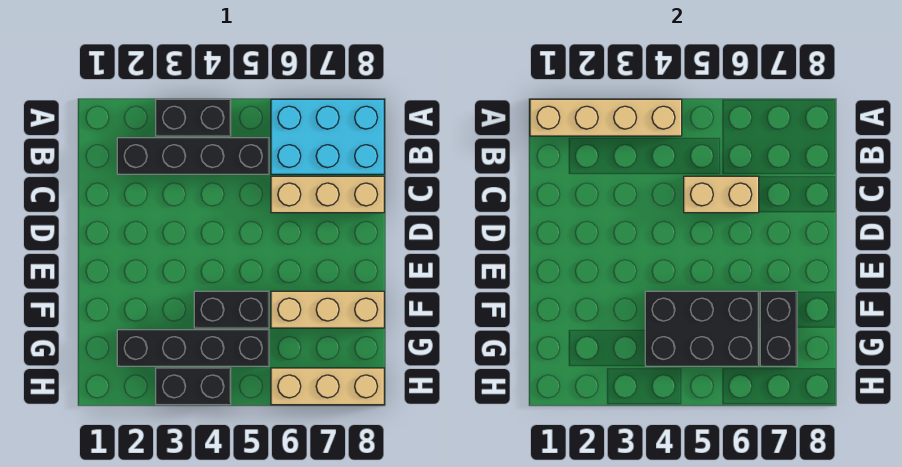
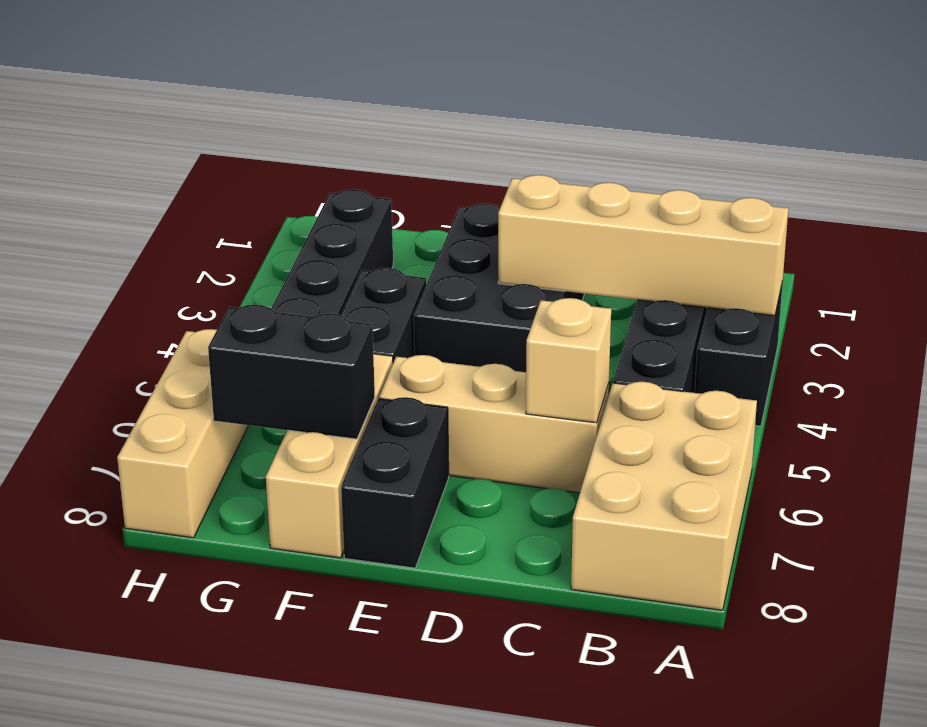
tan brick A1:A4 level 2 -> tan brick A3:D3 level 2
cyan brick A6:B8 level 1 -> tan brick A6:B8 level 1
tan brick C5:C6 level 2 -> tan brick C6 level 2
tan brick C6:C8 level 1 -> tan brick C6:E6 level 1
black brick F4:G6 level 2 -> black brick D2:E4 level 1
black brick H3:H4 level 1 -> black brick E7:E8 level 1

